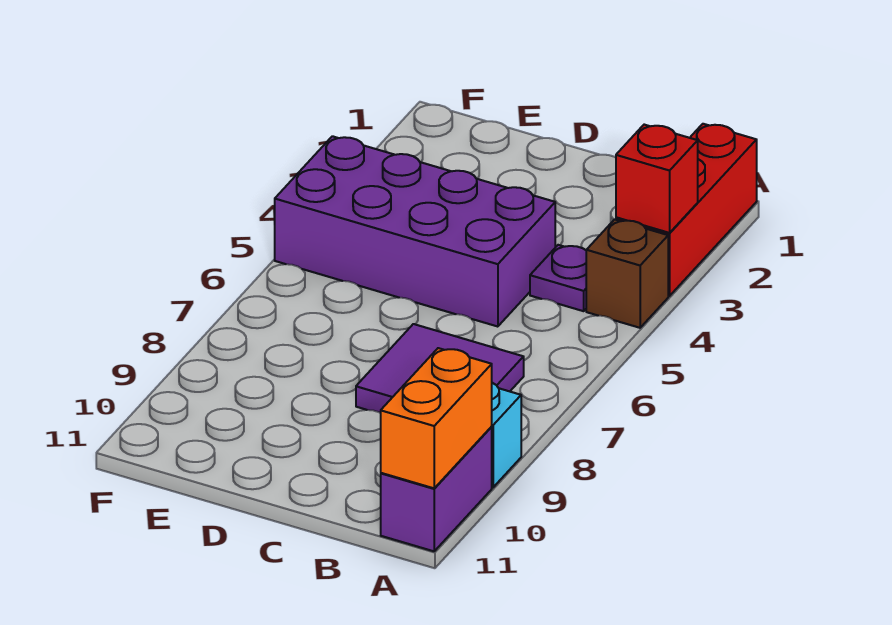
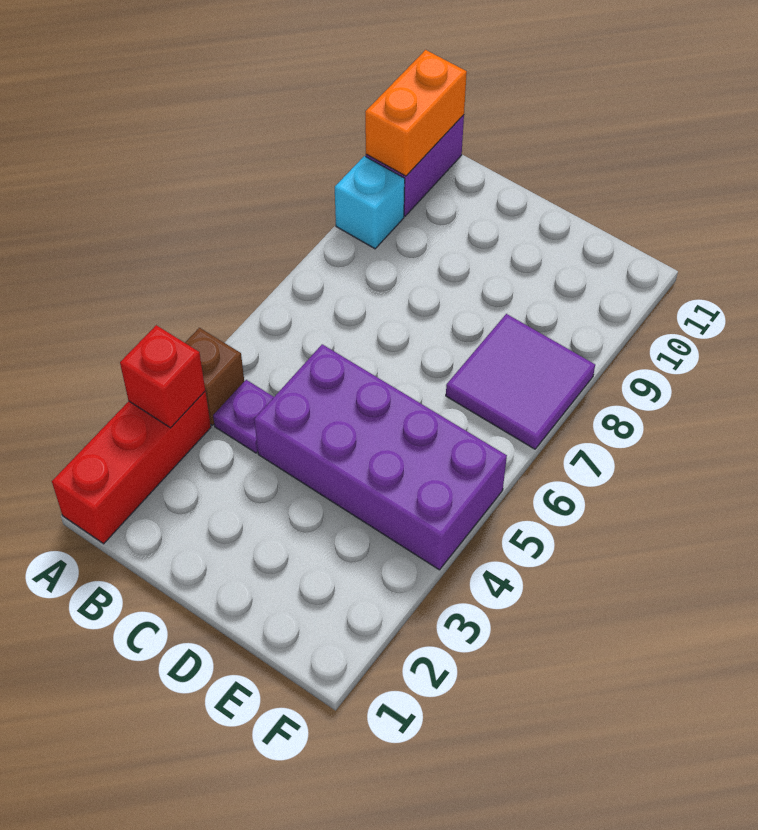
purple tile B7:C8 level 1 -> purple tile E7:F8 level 1

